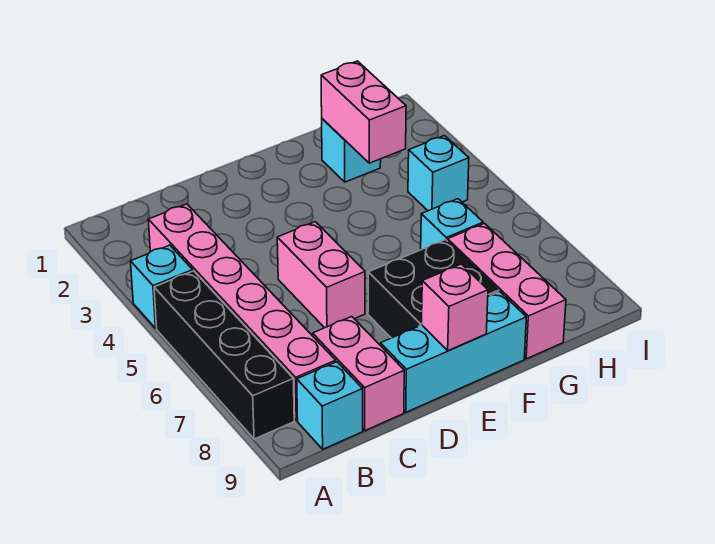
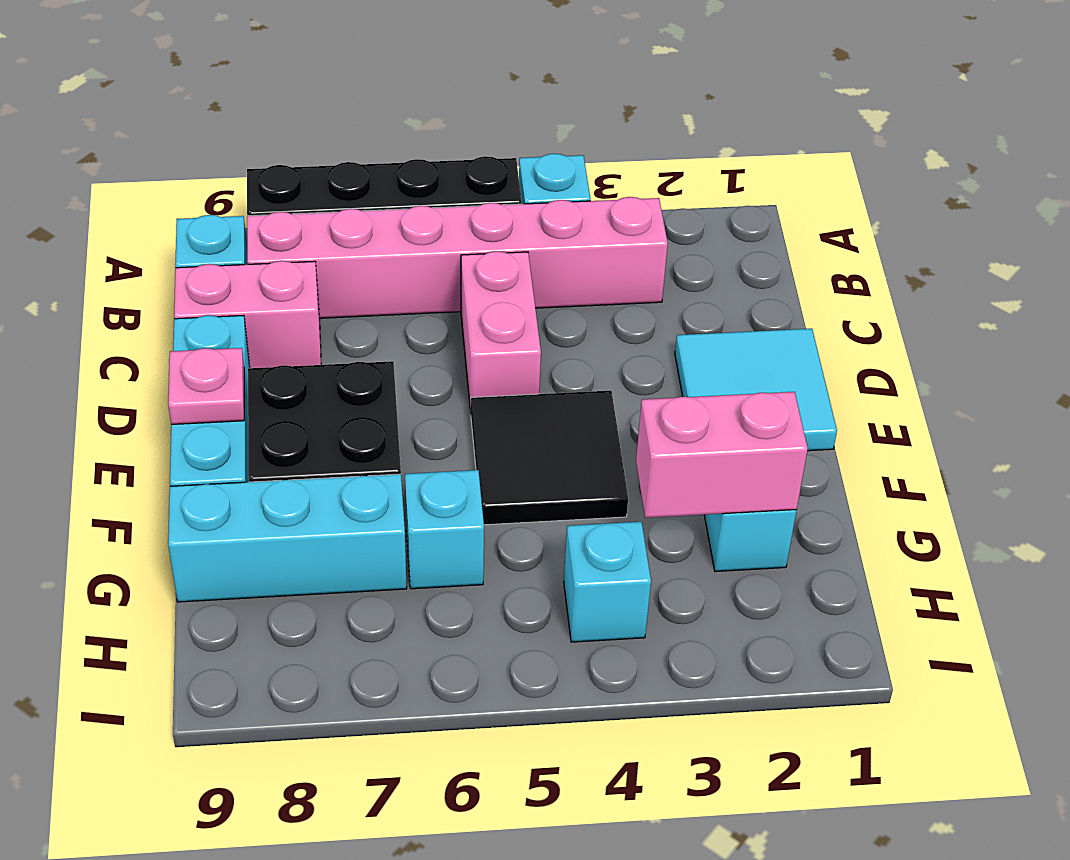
none -> cyan tile D1:E2 level 1
pink brick D5:D6 level 1 -> pink brick C5:D5 level 1
none -> black tile E4:F5 level 1
pink brick E9 level 2 -> pink plate E9 level 2
pink brick G7:G9 level 1 -> cyan brick G7:G9 level 1

